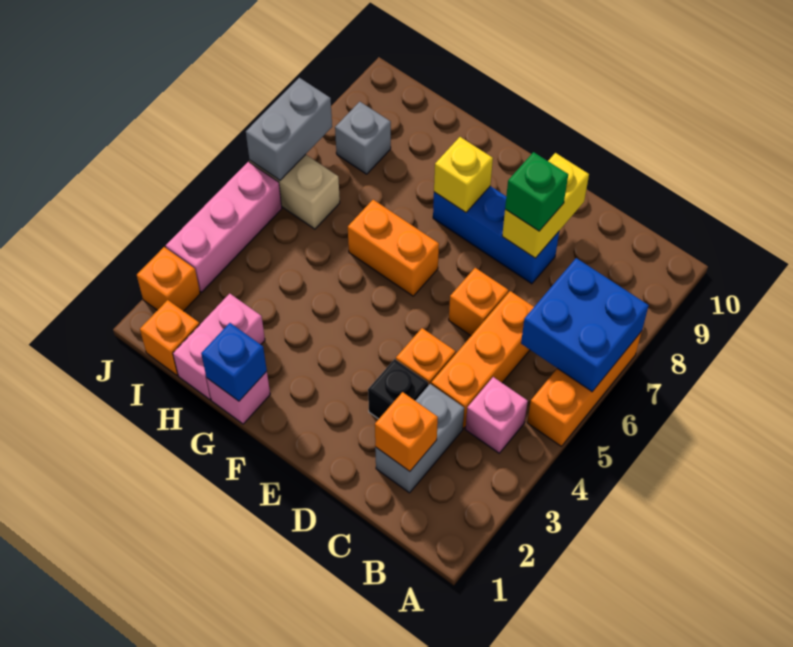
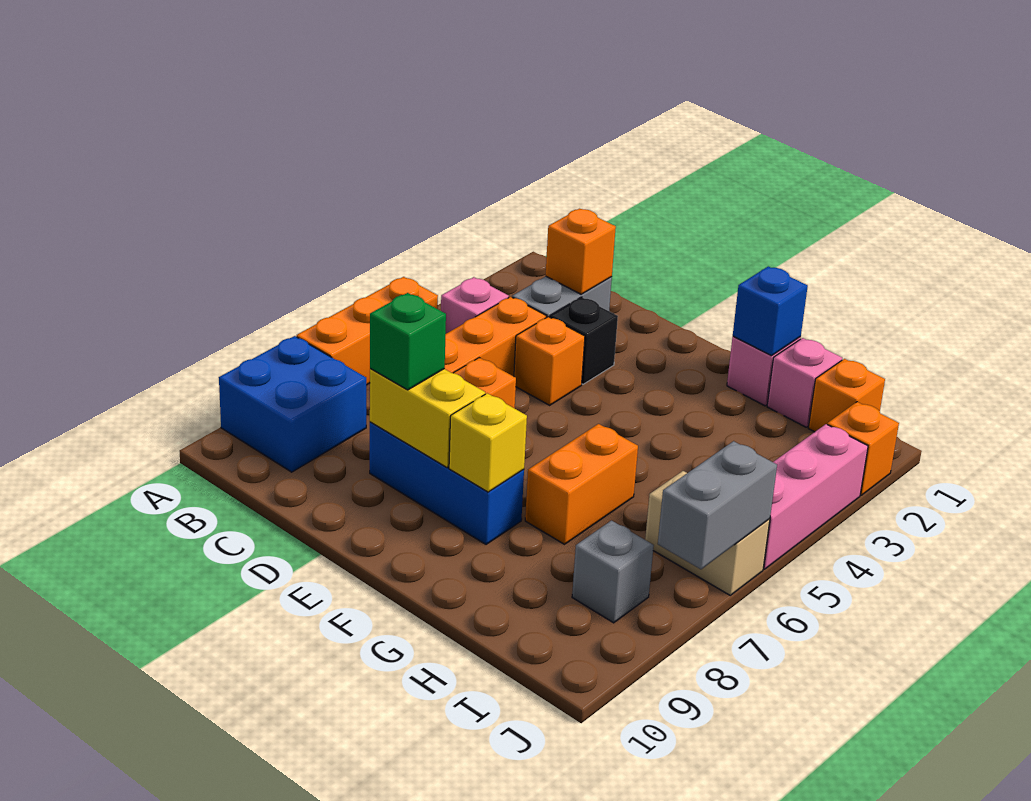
blue brick A6:B7 level 2 -> blue brick A8:B9 level 1
yellow brick D8:D9 level 2 -> yellow brick D8:E8 level 2
orange brick F6:G6 level 1 -> orange brick G6:G7 level 1
pink brick H1:H2 level 1 -> pink brick H1 level 1

